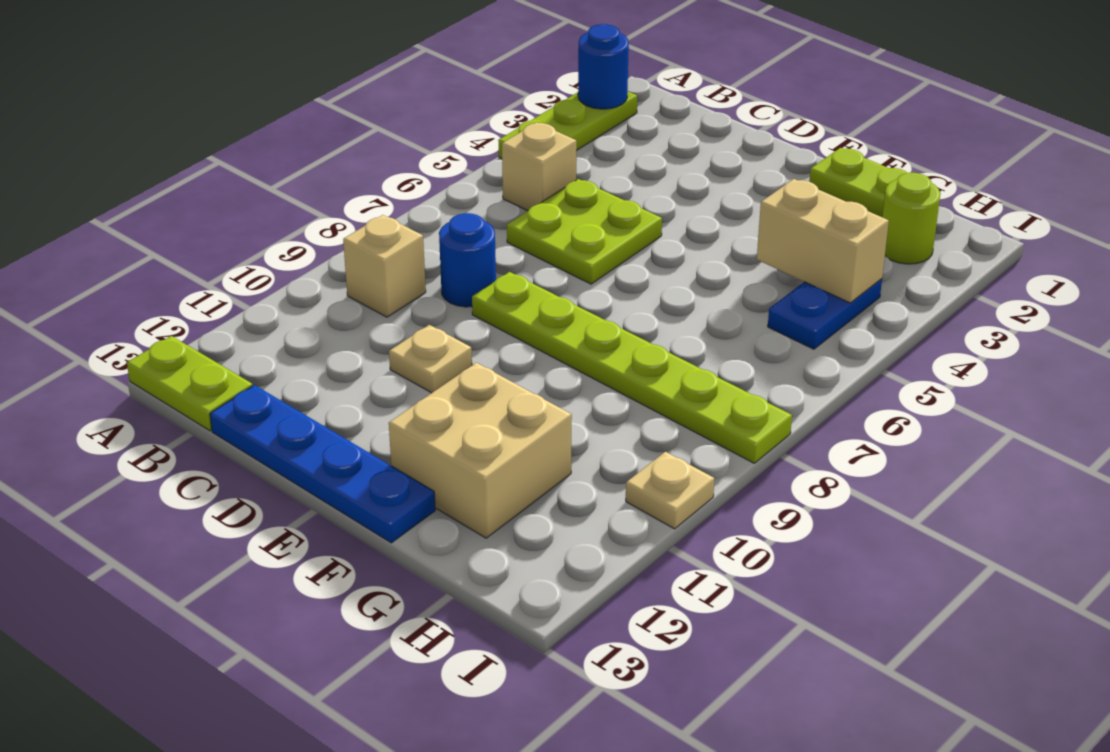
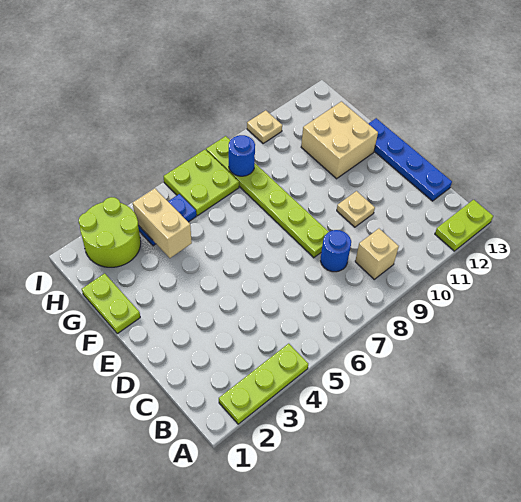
blue round brick A2 level 2 -> blue round brick H8 level 2
lime plate A13:B13 level 1 -> lime plate A12:A13 level 1
tan brick B5 level 1 -> none
lime plate C5:D6 level 1 -> lime plate H6:I7 level 1
lime round brick H2 level 1 -> lime round brick H2:I3 level 1

